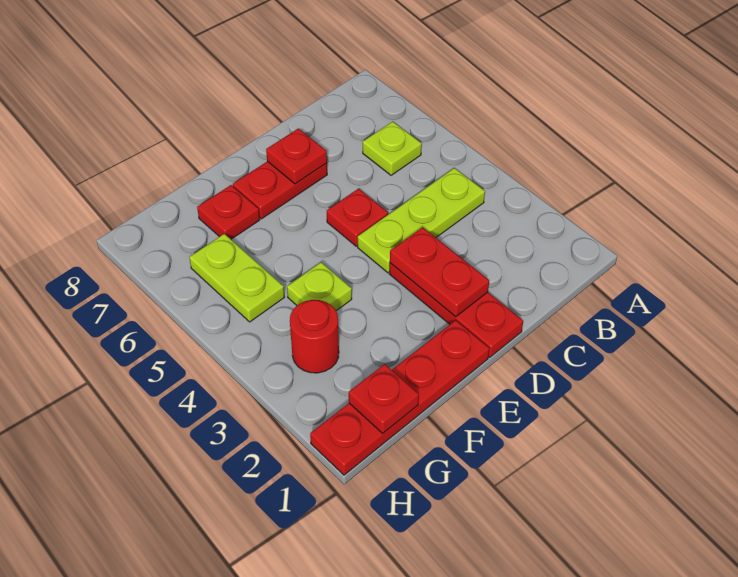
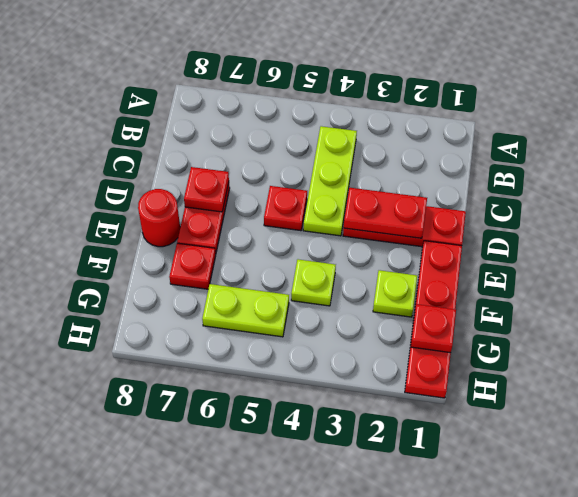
lime plate B6 level 1 -> lime plate F2 level 1
red round brick G3 level 1 -> red round brick E8 level 1

